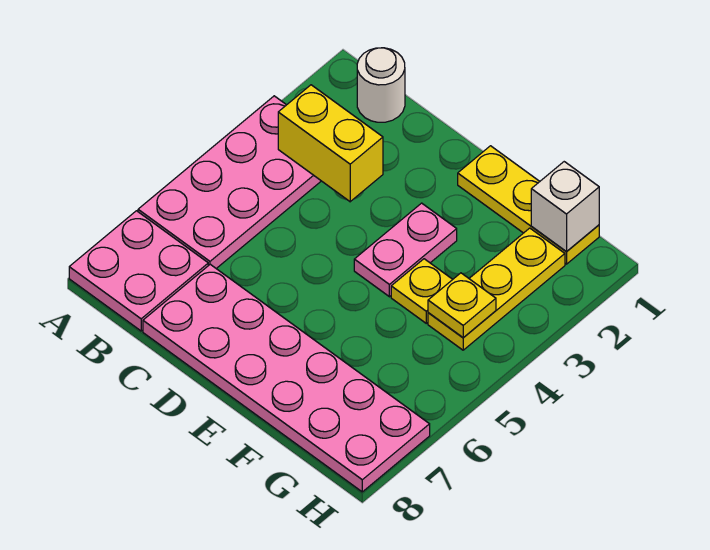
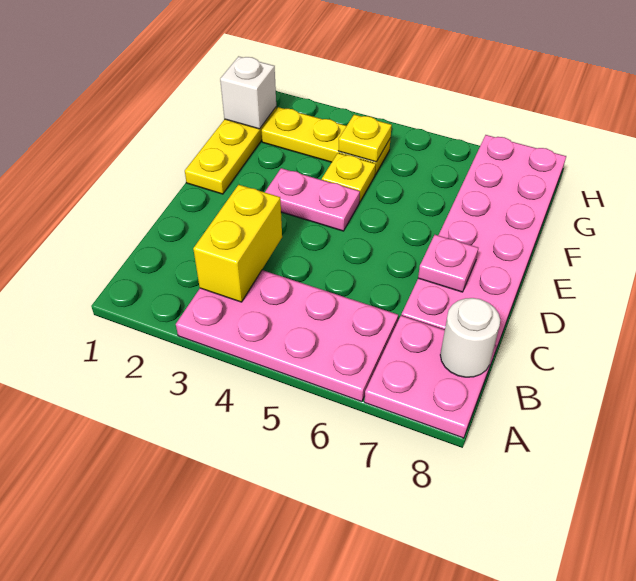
white round brick B1 level 1 -> white round brick B8 level 2
none -> pink plate D7 level 2

